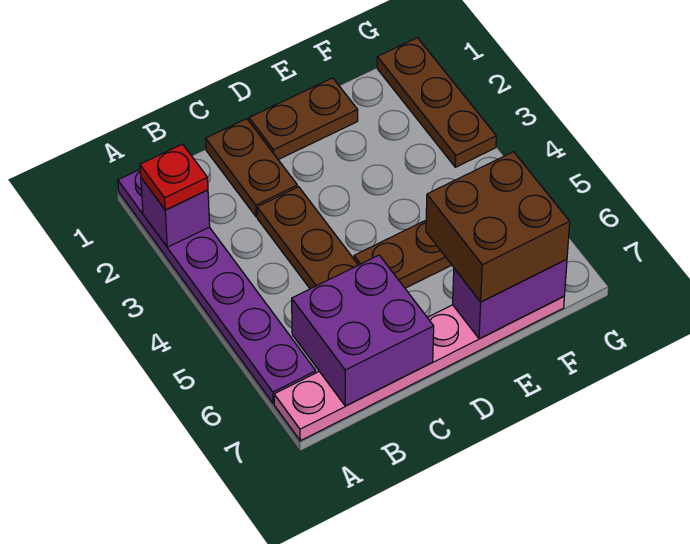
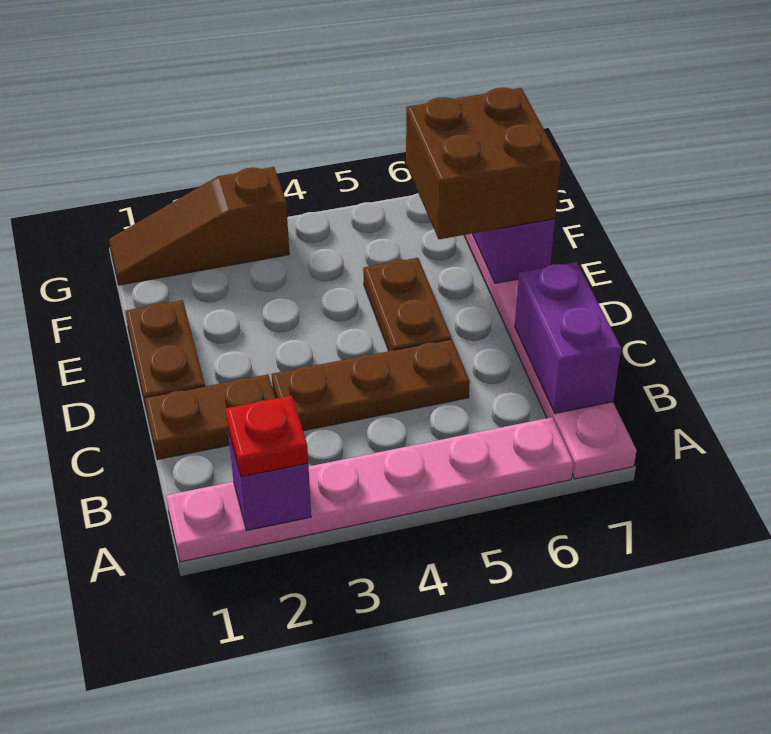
purple plate A1:A6 level 1 -> pink plate A1:A6 level 1
purple brick B6:C7 level 2 -> purple brick B7:C7 level 2
brown plate G1:G3 level 1 -> brown slope G1:G3 level 1 top 3

